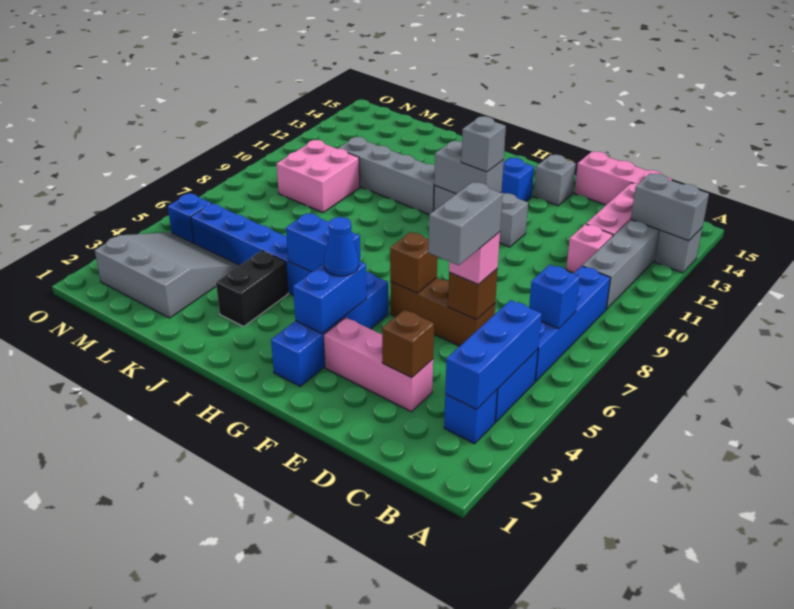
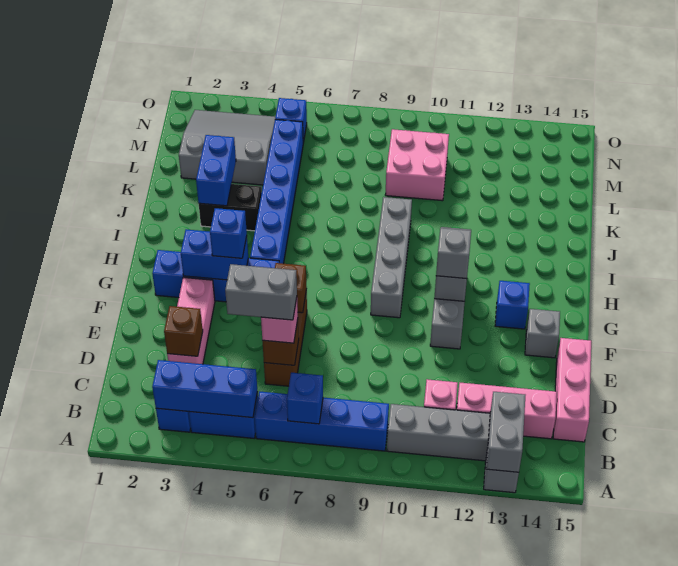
blue cone G4 level 3 -> blue brick G4 level 3
blue brick H5:I5 level 2 -> blue brick J3:K3 level 2
grey brick I11:L11 level 1 -> grey brick G9:J9 level 1
grey slope L2:N4 level 1 top 2 -> grey slope L2:N4 level 1 top L

